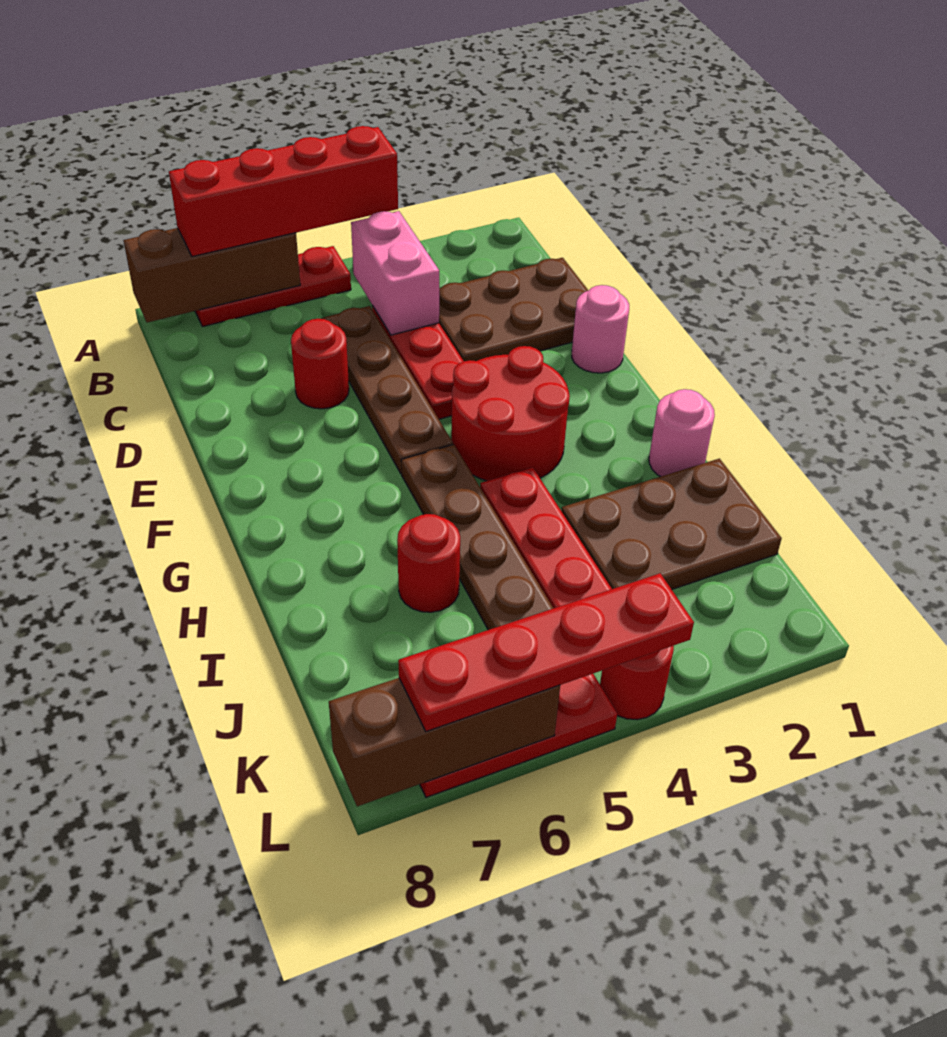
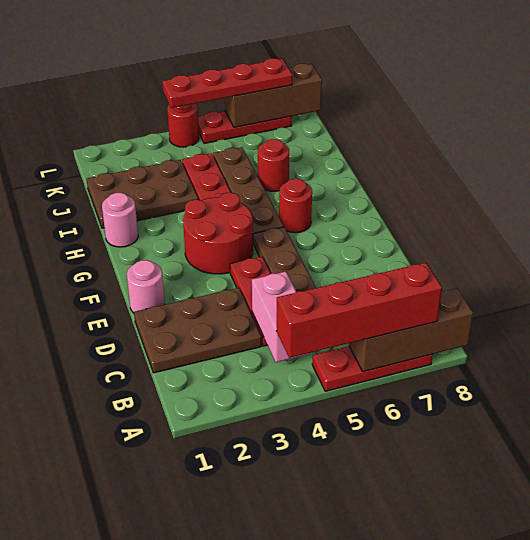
red round brick D6 level 1 -> red round brick G6 level 1

